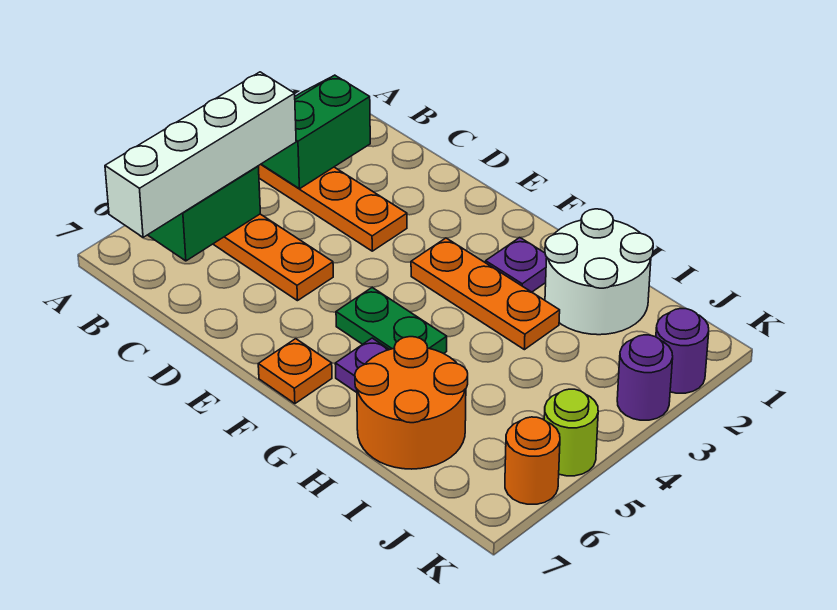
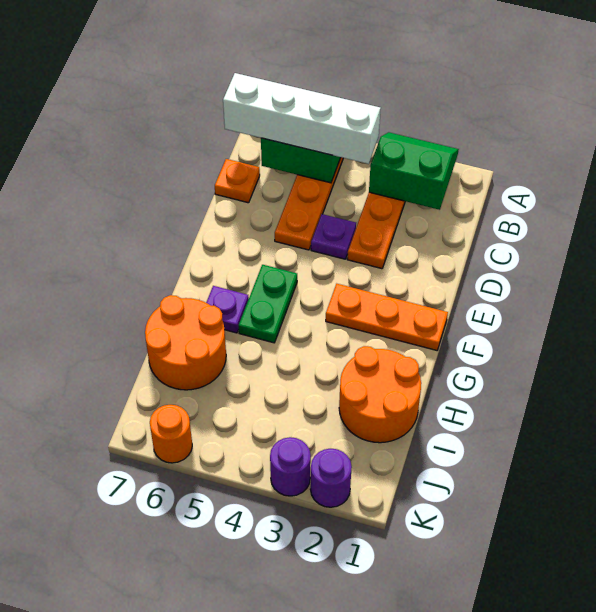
orange plate F3:H3 level 1 -> orange plate F1:F3 level 1
orange plate F7 level 1 -> orange plate C7 level 1
purple plate G2 level 1 -> purple plate D4 level 1
white round brick H1:I2 level 1 -> orange round brick H1:I2 level 1
lime round brick K5 level 1 -> none

